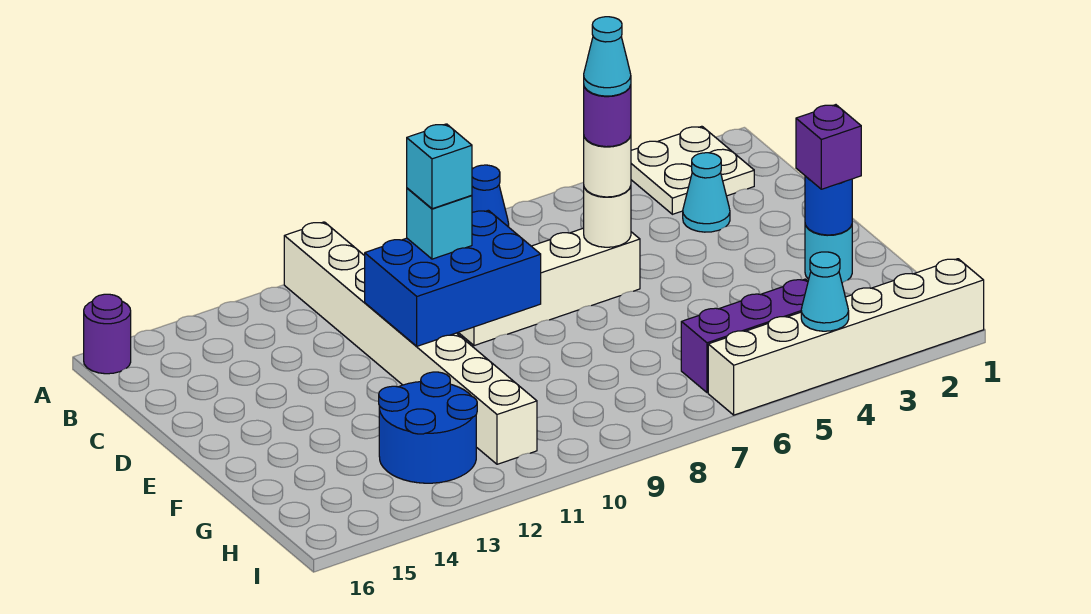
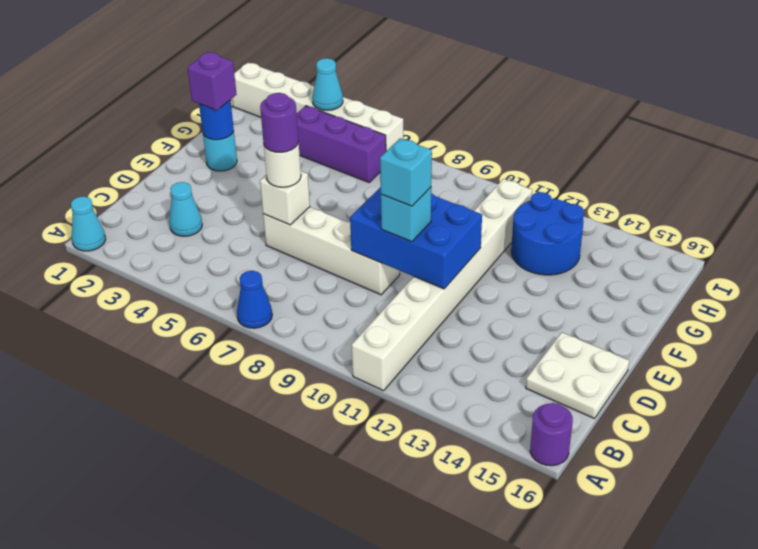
white plate A2:B3 level 1 -> white plate C15:D16 level 1
white round brick D6 level 2 -> white brick D6 level 2
cyan cone D6 level 5 -> cyan cone A1 level 1

